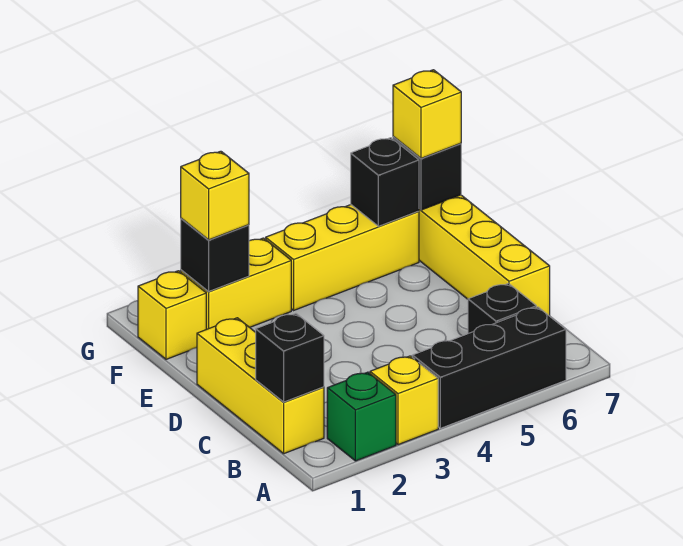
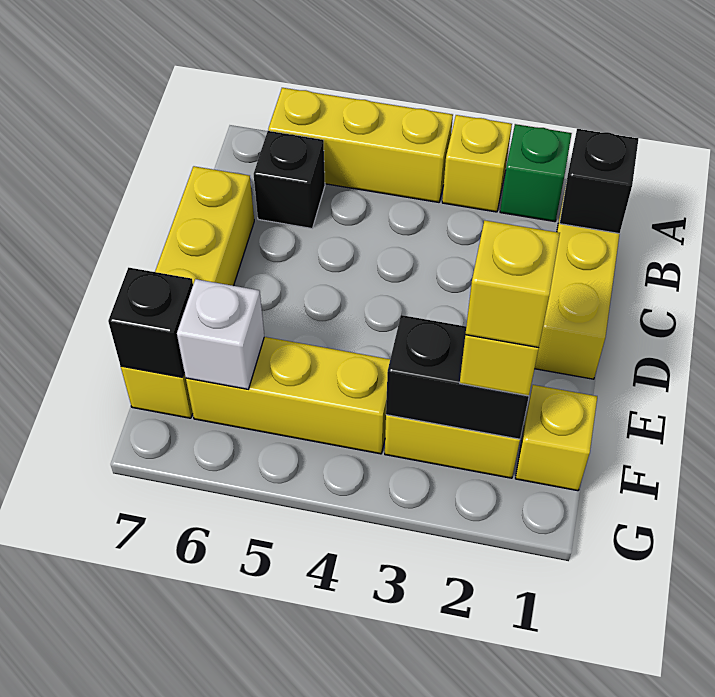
black brick A4:A6 level 1 -> yellow brick A4:A6 level 1
black brick F2 level 2 -> black brick F2:F3 level 2
black brick F6 level 2 -> white brick F6 level 2
yellow brick F7 level 3 -> yellow brick F2 level 4

